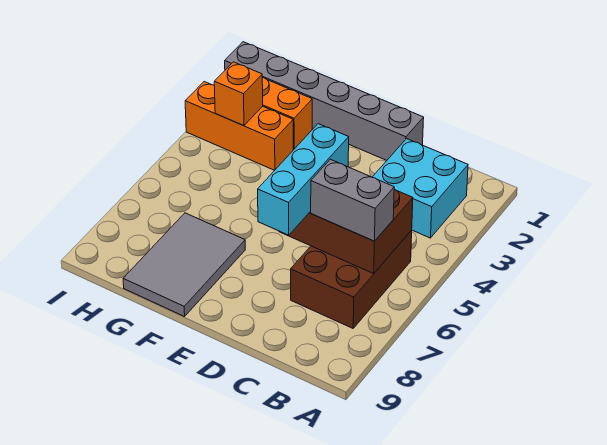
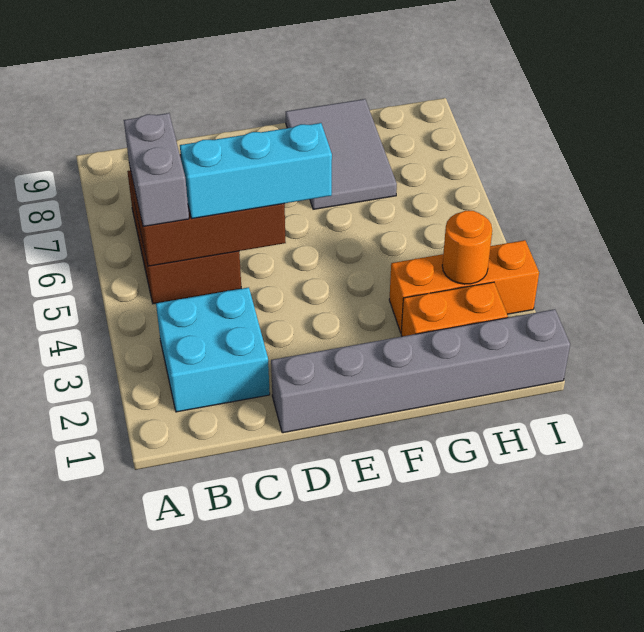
grey brick B6:C6 level 3 -> grey brick B5:B6 level 3
cyan brick D5:D7 level 3 -> cyan brick C5:E5 level 3
orange brick H3 level 2 -> orange round brick H3 level 2

